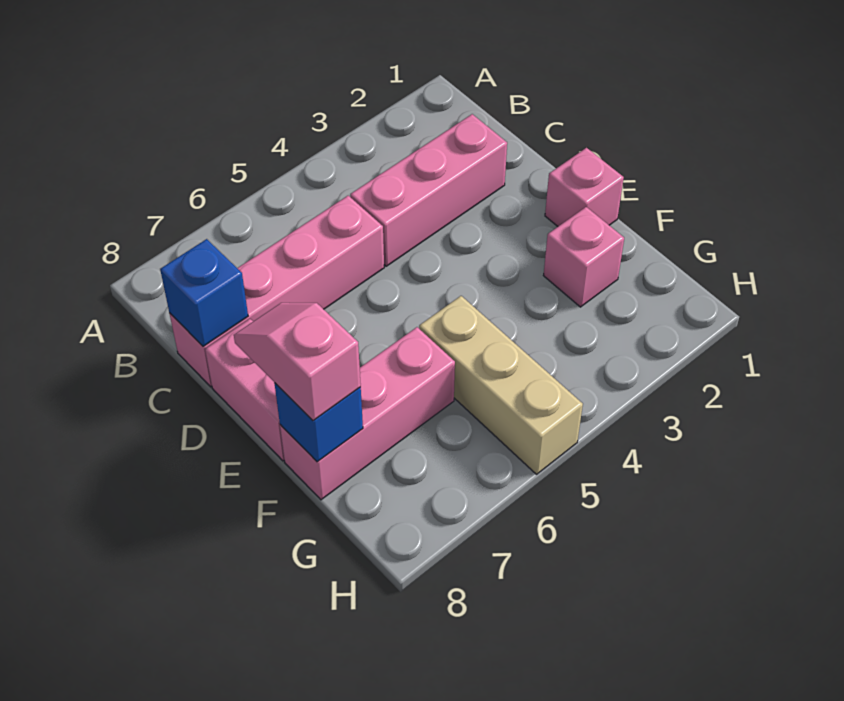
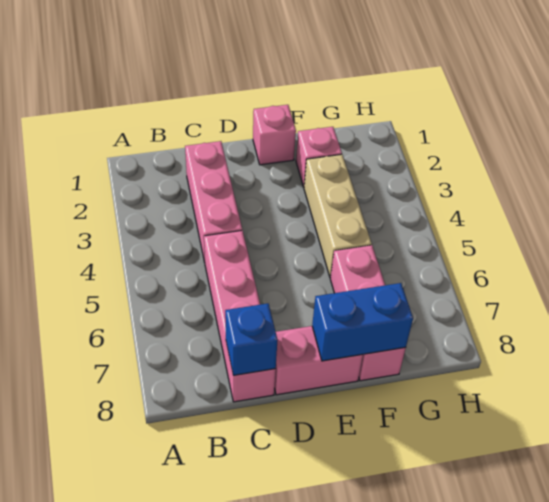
pink slope E8:F8 level 3 top F -> none
tan brick F5:H5 level 1 -> tan brick F3:F5 level 1
blue brick F8 level 2 -> blue brick E8:F8 level 2

